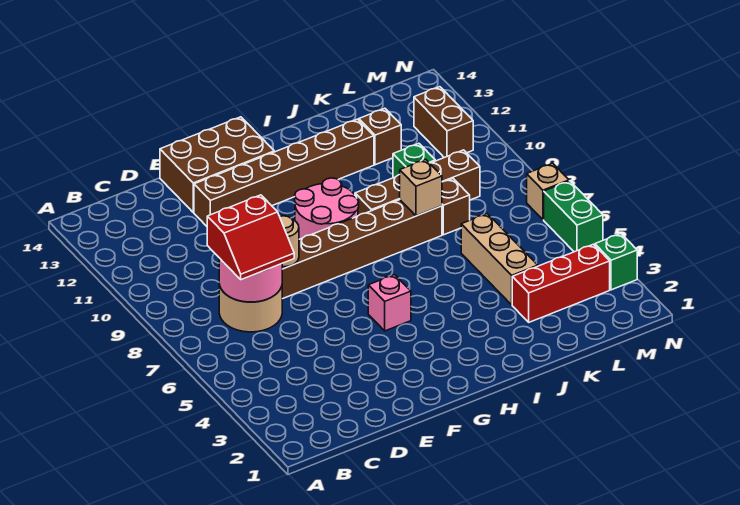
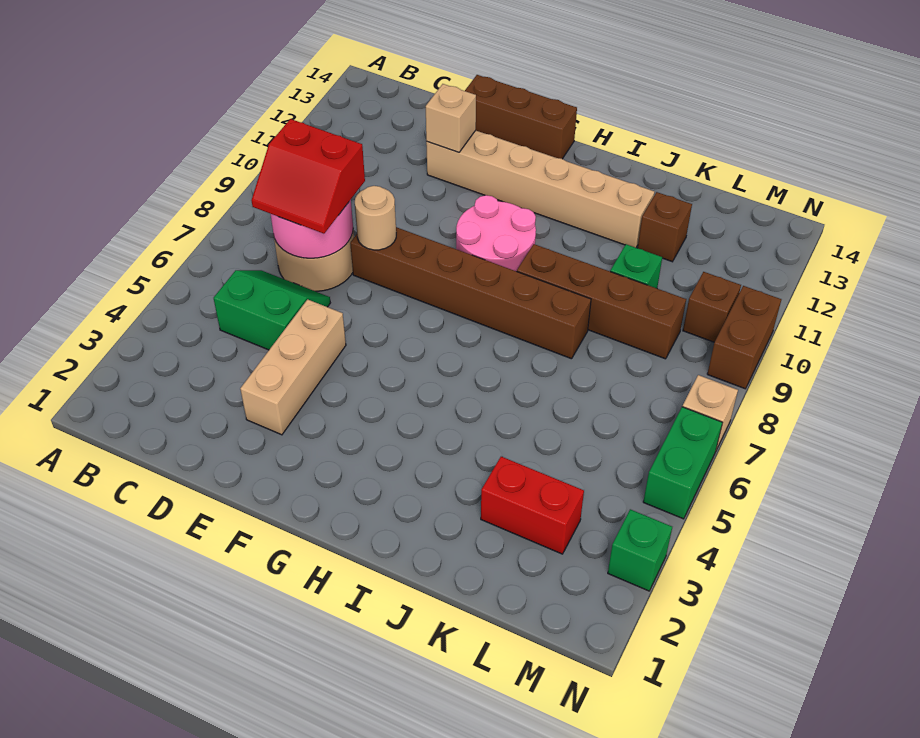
none -> green slope C5:D6 level 1 top 5
brown brick E12:J12 level 1 -> tan brick E12:J12 level 1
brown brick E13:G14 level 1 -> brown brick E14:G14 level 1
pink brick G5 level 1 -> none
tan brick J8 level 2 -> tan brick E12 level 2
red brick K3:M3 level 1 -> red brick K3:L3 level 1
tan brick K4:K6 level 1 -> tan brick E3:E5 level 1
brown brick K8 level 1 -> brown brick M10 level 1
brown brick M11:M12 level 1 -> brown brick N9:N10 level 1

